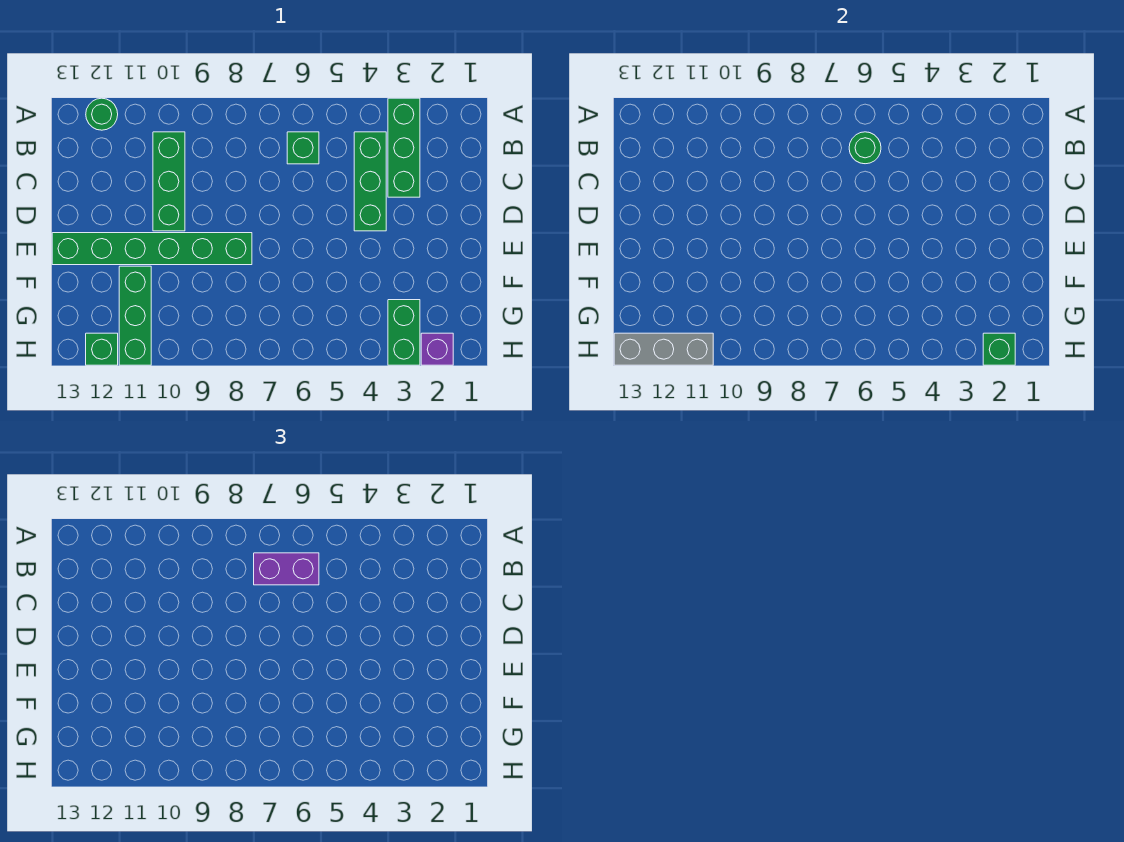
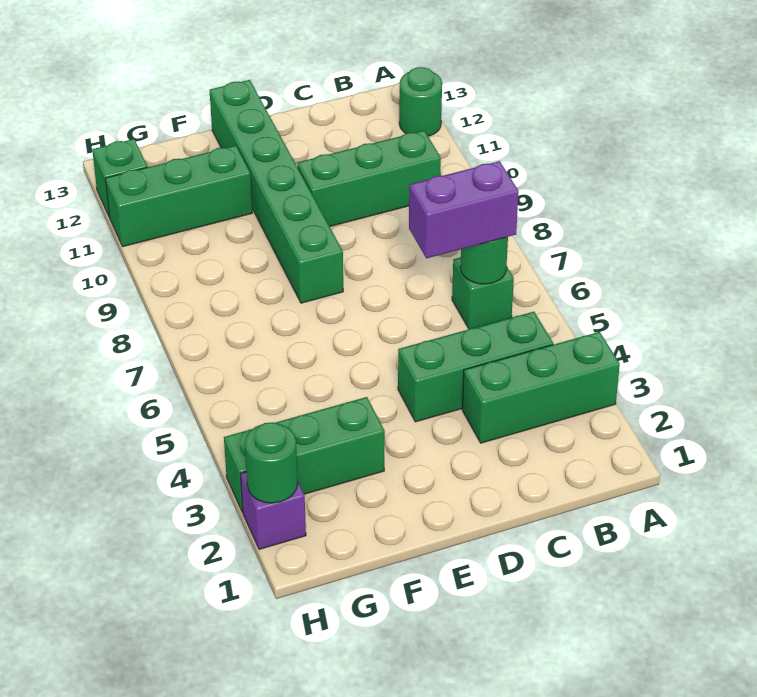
purple brick B6:B7 level 3 -> purple brick B6:C6 level 3
green brick G3:H3 level 1 -> green brick F3:H3 level 1
green brick H2 level 2 -> green round brick H2 level 2
grey brick H11:H13 level 2 -> none

